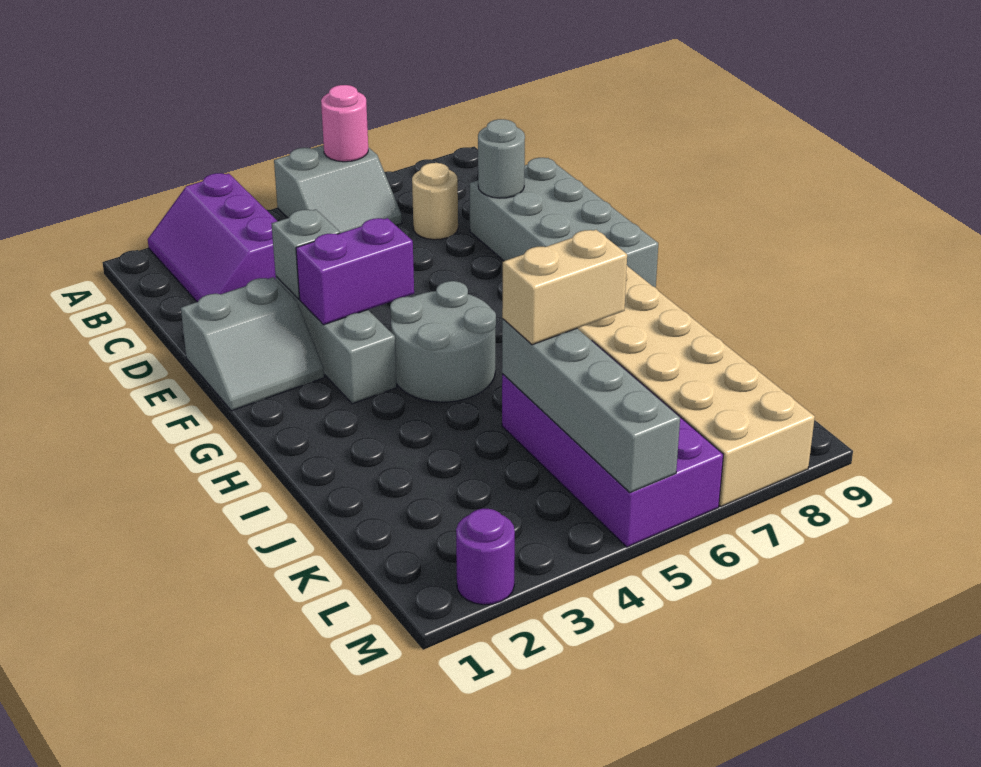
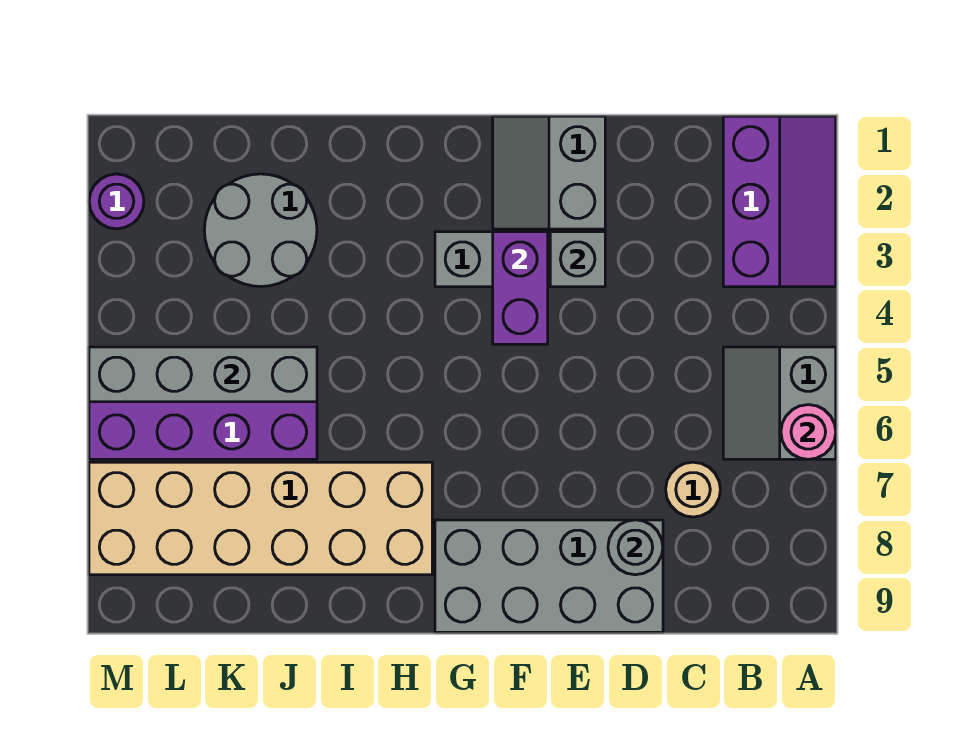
purple slope A2:C3 level 1 top 3 -> purple slope A1:B3 level 1 top B
grey round brick G4:H5 level 1 -> grey round brick J2:K3 level 1
tan brick J5:J6 level 3 -> none

